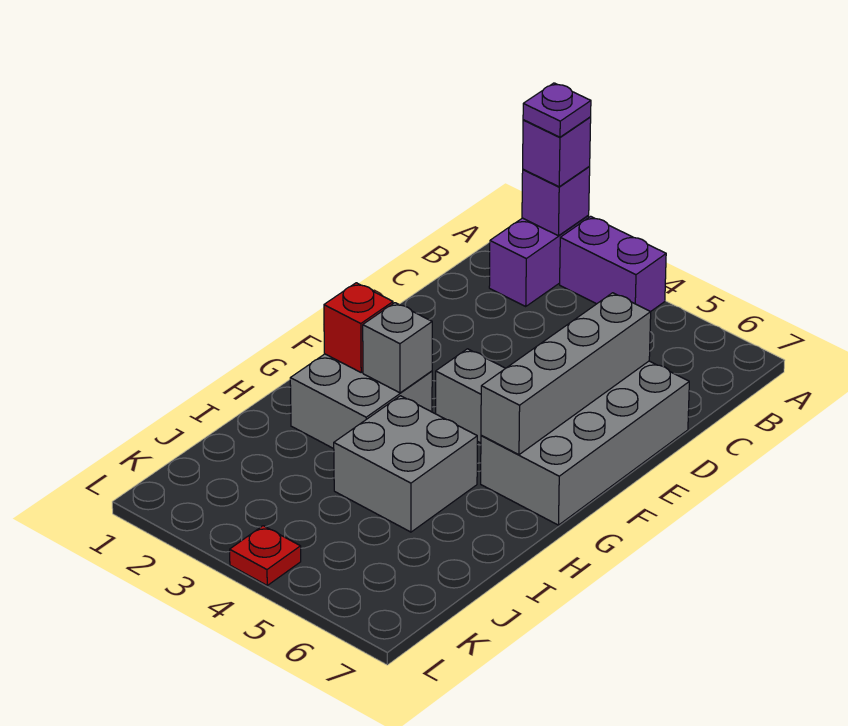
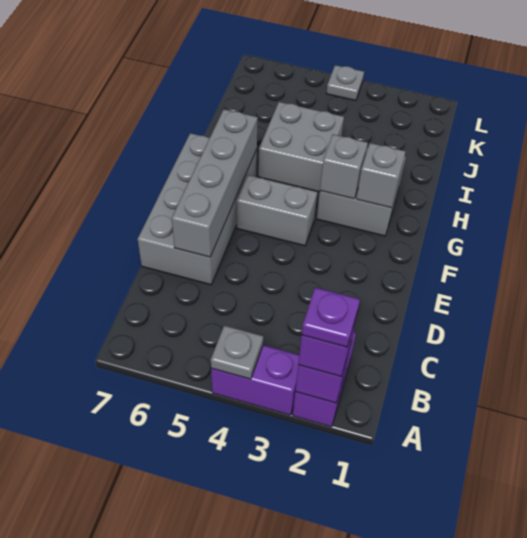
none -> grey plate A4 level 2
red brick G2 level 2 -> grey brick G2 level 2
red plate L4 level 1 -> grey plate L4 level 1

